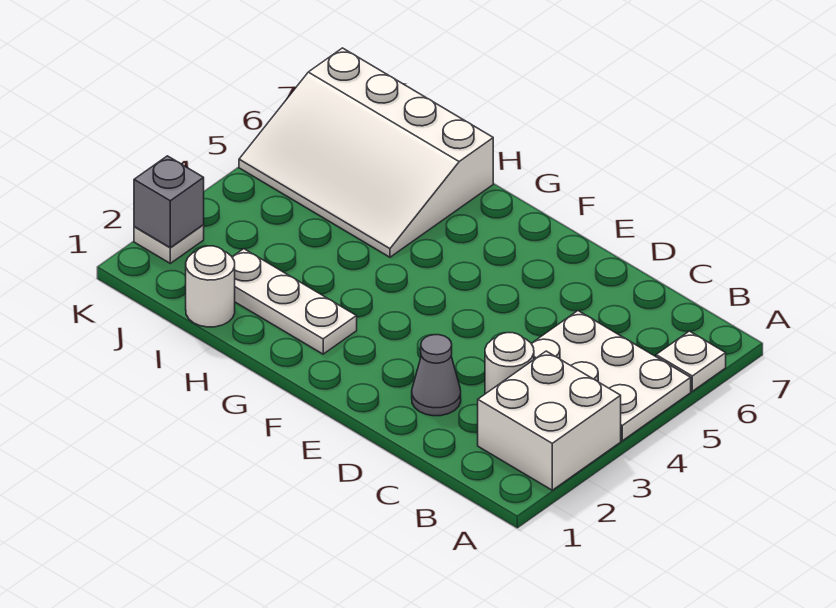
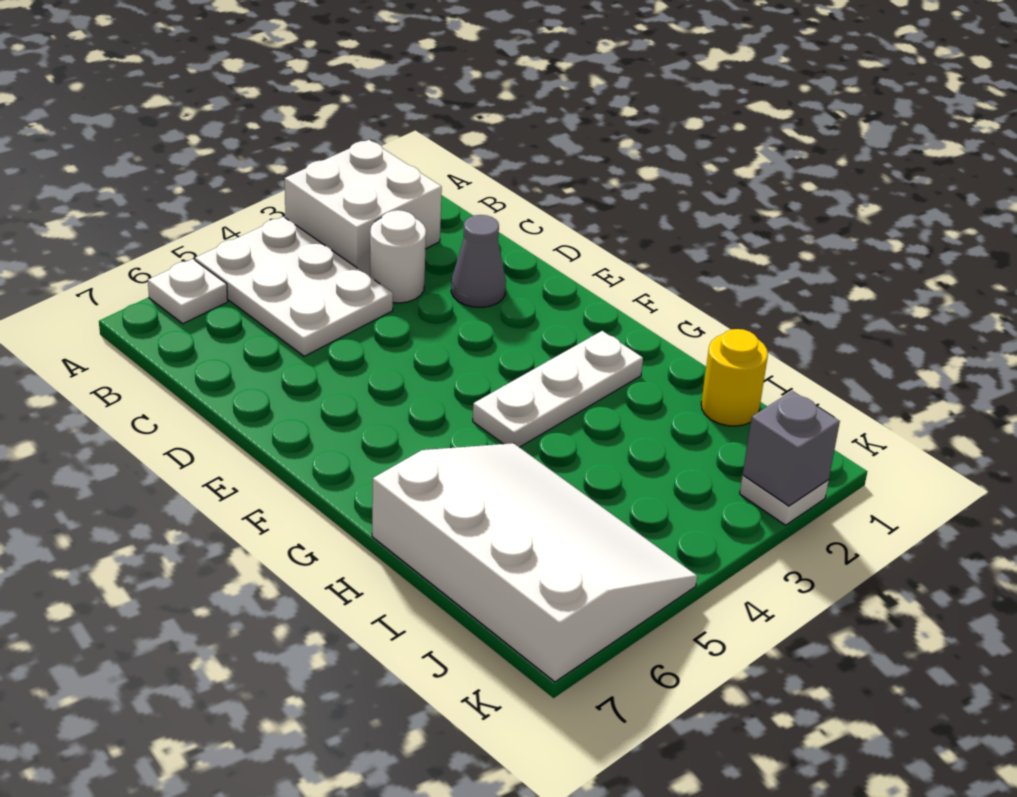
white plate G2:I2 level 1 -> white plate G2:G4 level 1
white round brick I1 level 1 -> yellow round brick I1 level 1

